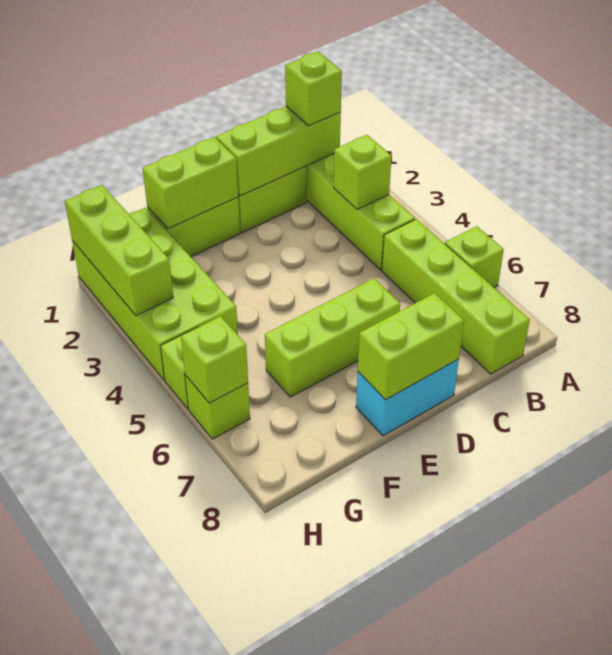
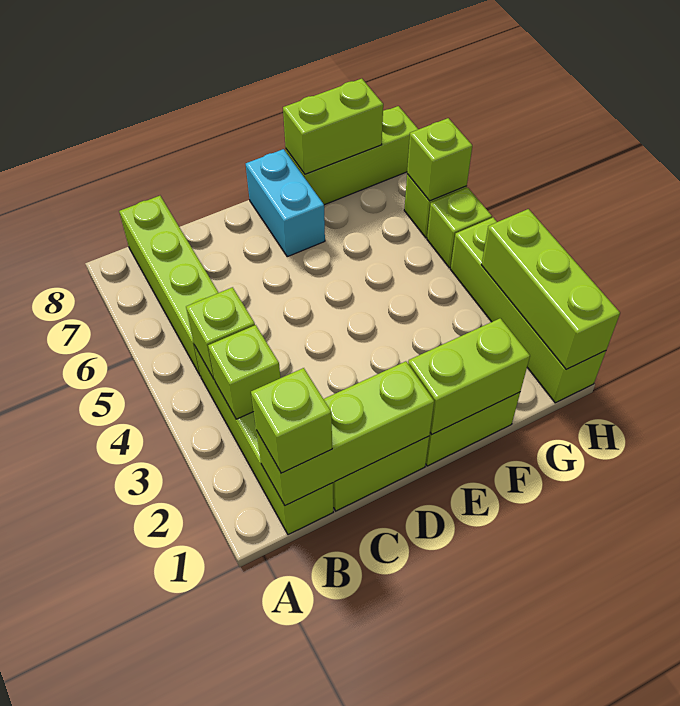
lime brick A6 level 1 -> lime brick B4 level 2
lime brick D6:F6 level 1 -> lime brick F8:H8 level 1
cyan brick D8:E8 level 1 -> cyan brick E7:E8 level 1
lime brick D8:E8 level 2 -> lime brick F8:G8 level 2
lime brick G1:H4 level 1 -> lime brick H1:H4 level 1

